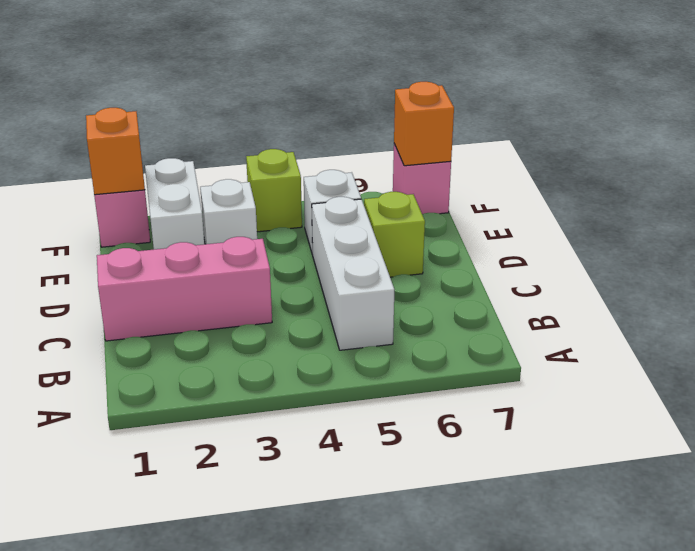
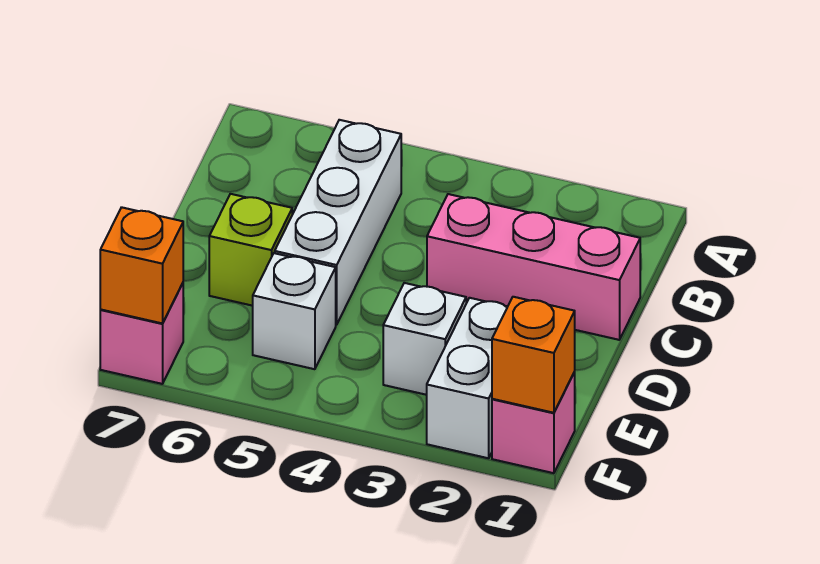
lime brick F4 level 1 -> none

